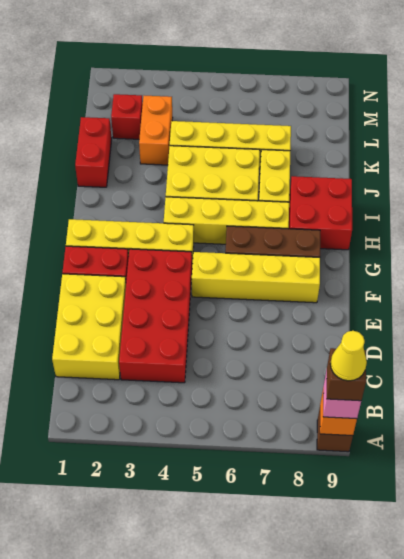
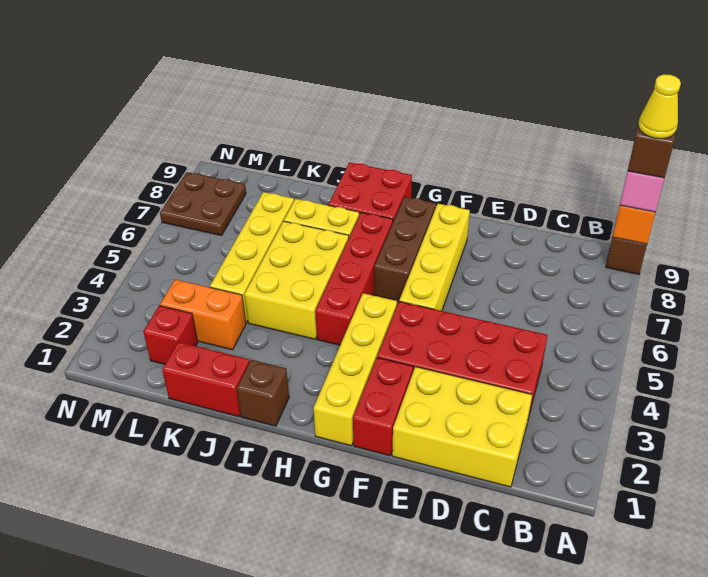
yellow brick H4:H7 level 1 -> red brick H4:H7 level 1
none -> brown brick I1 level 1
none -> brown plate M7:N8 level 1

